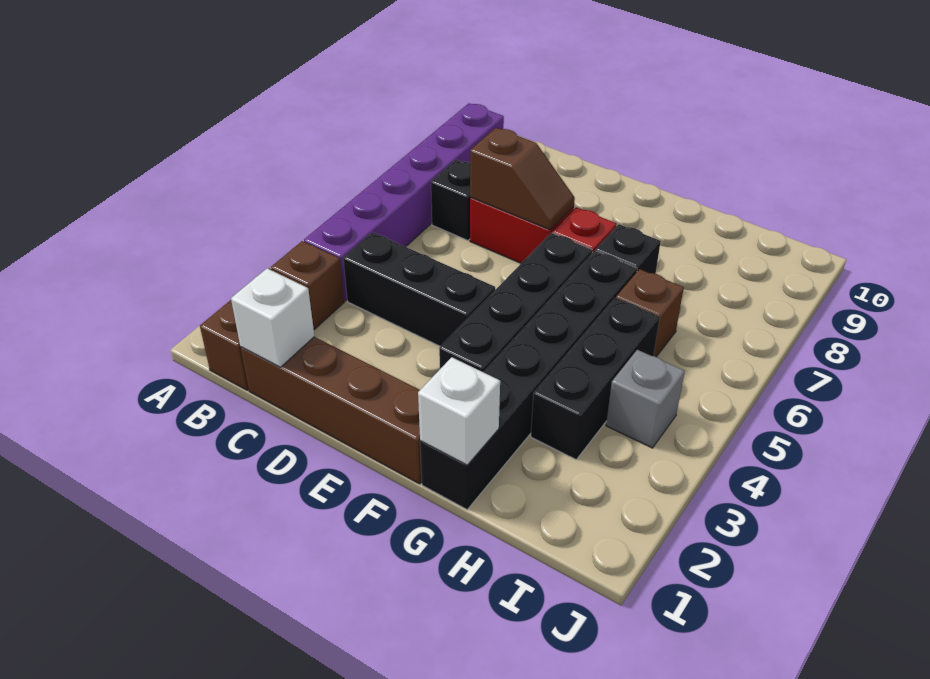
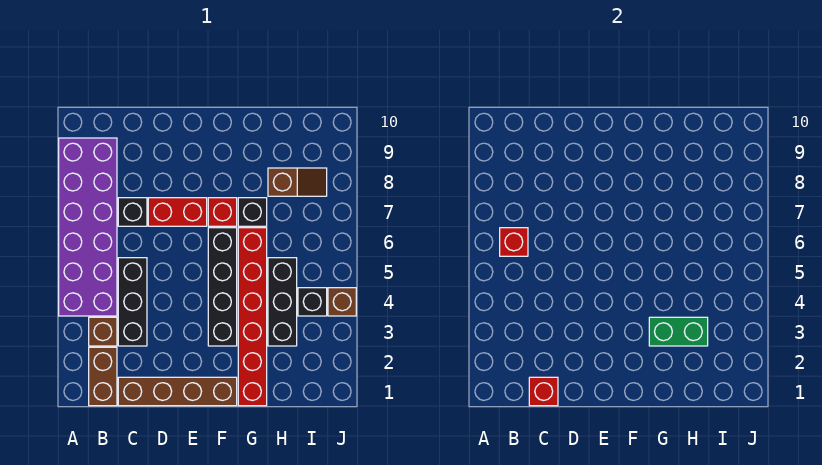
purple brick B4:B9 level 1 -> purple brick A4:B9 level 1
none -> red brick B6 level 2
white brick C1 level 2 -> red brick C1 level 2
black brick C4:E4 level 1 -> black brick C3:C5 level 1
brown slope D7:E7 level 2 top D -> brown slope H8:I8 level 1 top H
black brick G1:G6 level 1 -> red brick G1:G6 level 1
white brick G1 level 2 -> none
none -> green brick G3:H3 level 2
brown brick H6 level 1 -> brown brick J4 level 1
grey brick I4 level 1 -> black brick I4 level 1

